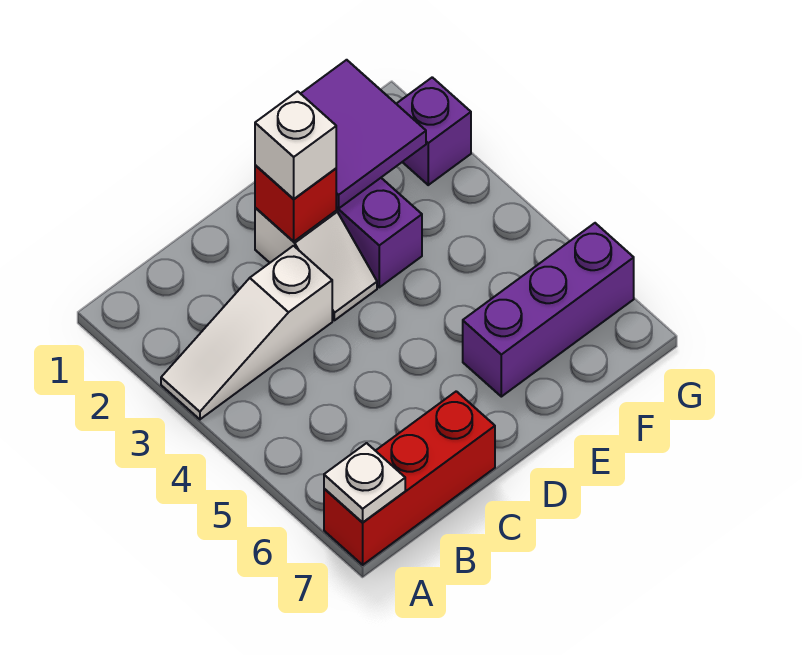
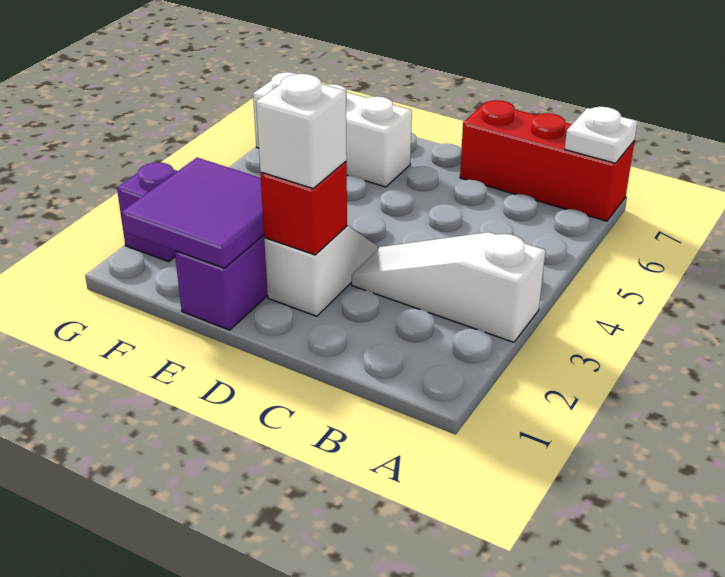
white slope A3:C3 level 1 top C -> white slope A3:C3 level 1 top A
purple brick E6:G6 level 1 -> white brick E6:G6 level 1

